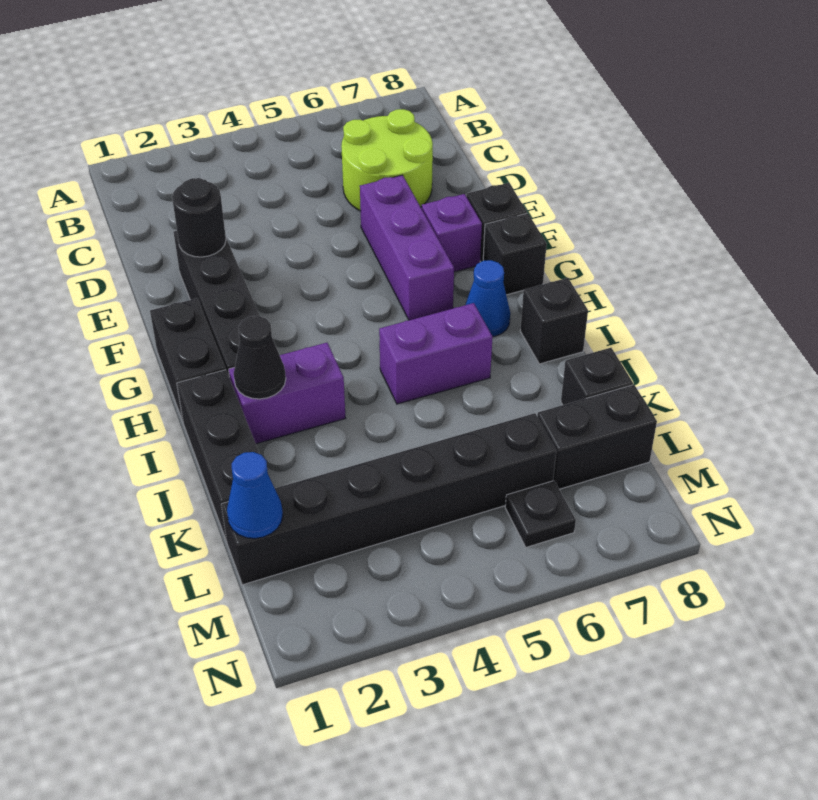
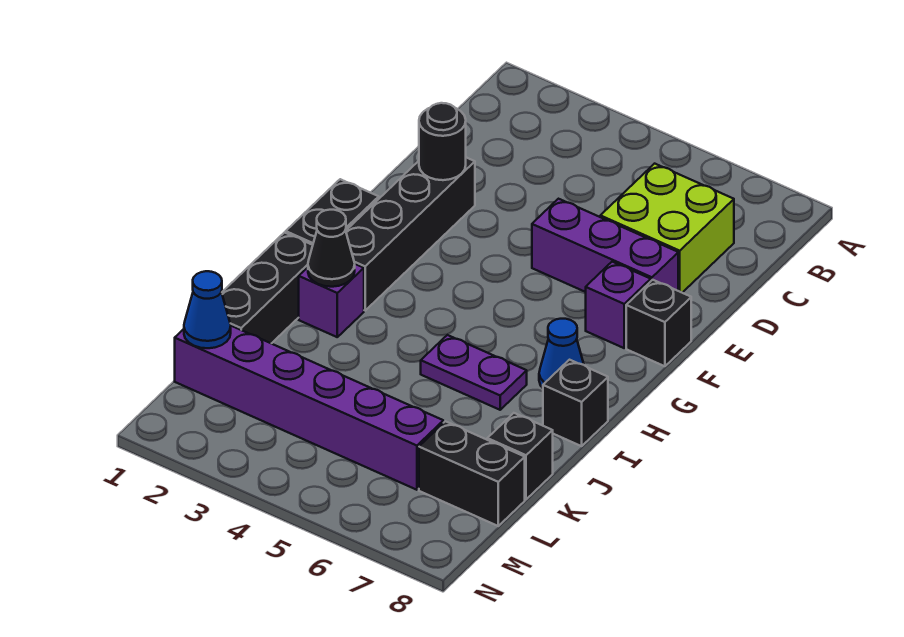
lime round brick C6:D7 level 1 -> lime brick C6:D7 level 1
purple brick E6:G6 level 1 -> purple brick E5:E7 level 1
black brick G8 level 1 -> none
purple brick I2:I3 level 1 -> purple brick I2 level 1
purple brick I5:I6 level 1 -> purple plate I5:I6 level 1
black brick L1:L6 level 1 -> purple brick L1:L6 level 1
black plate M6 level 1 -> none

